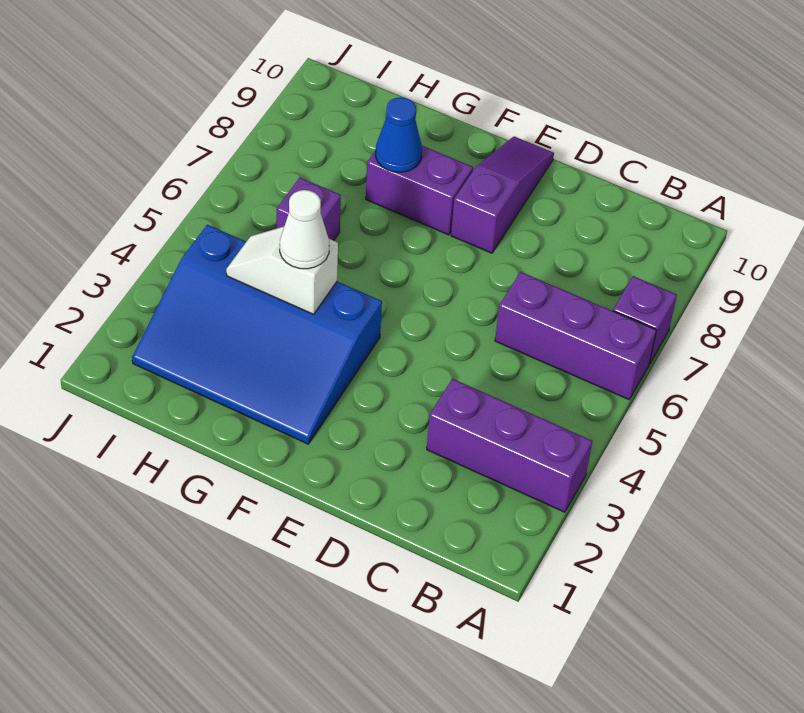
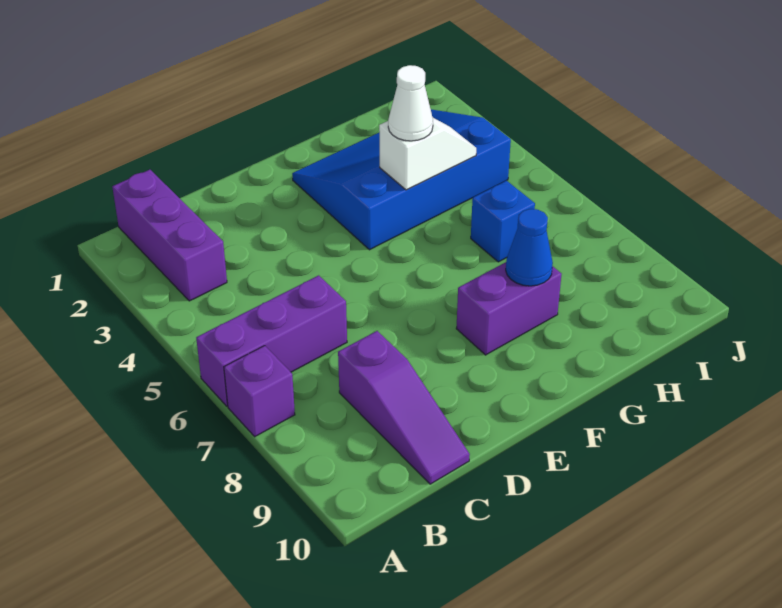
purple brick A3:C3 level 1 -> purple brick B1:B3 level 1
purple slope E8:E10 level 1 top 8 -> purple slope C8:C10 level 1 top 8
purple brick H6 level 1 -> blue brick H6 level 1

